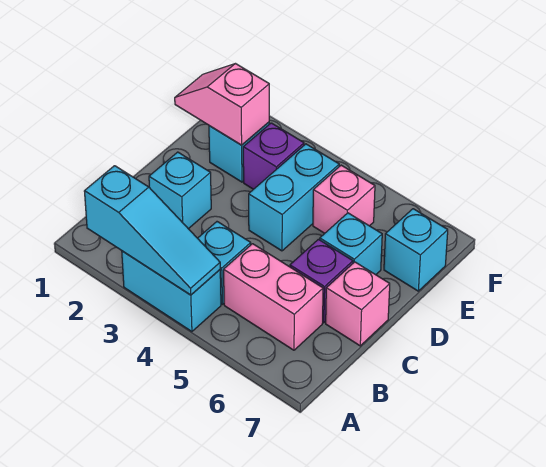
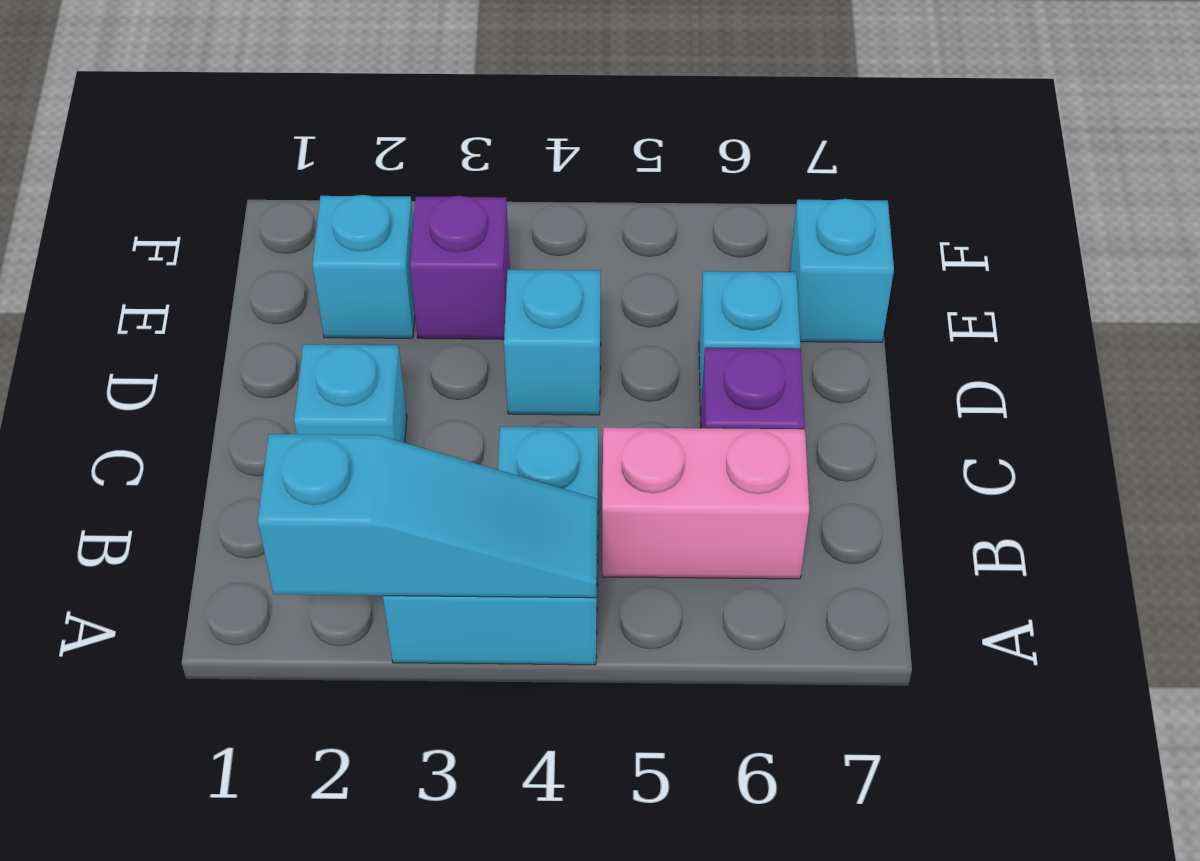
pink brick C7 level 1 -> none
cyan brick D4:E4 level 1 -> cyan brick D4 level 1
pink slope E1:E2 level 2 top 2 -> none
pink brick E5 level 1 -> none

